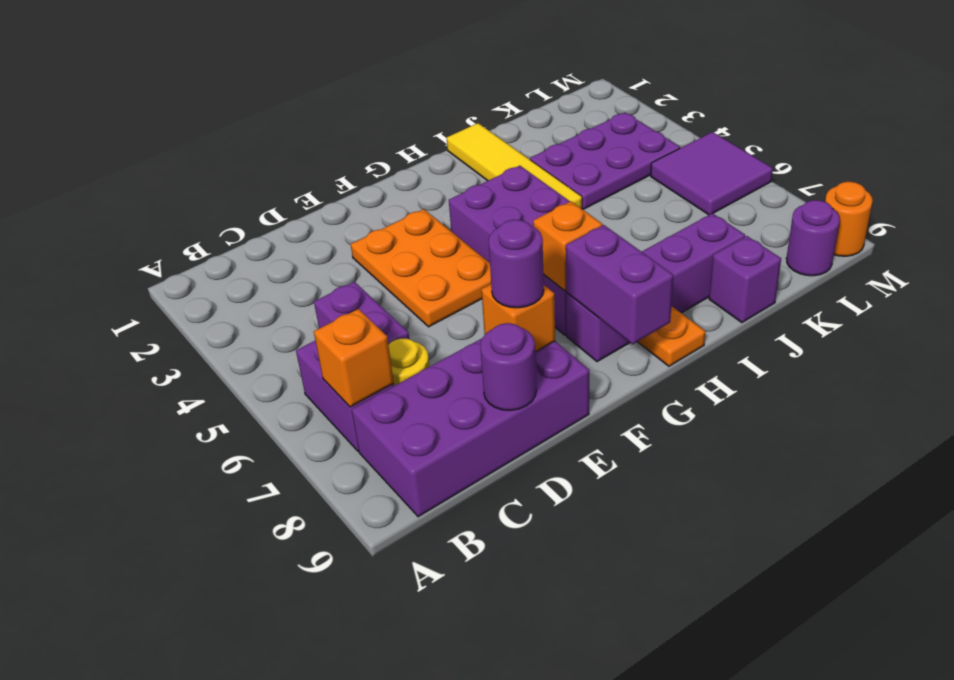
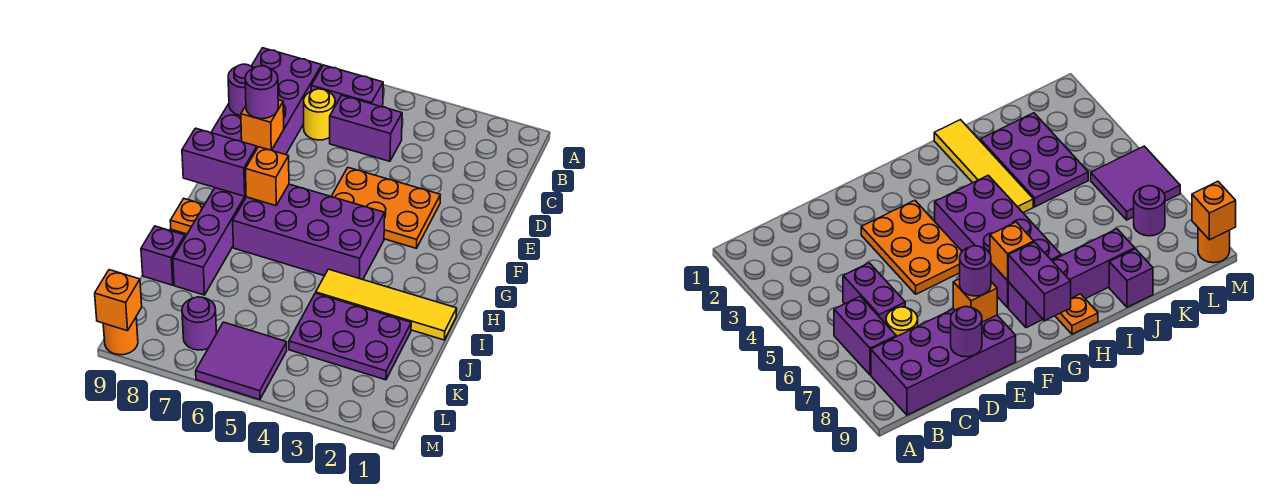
orange brick B7 level 2 -> orange brick M9 level 2
purple plate J3:L4 level 1 -> purple plate J2:K4 level 1
purple round brick L9 level 1 -> purple round brick L7 level 1

